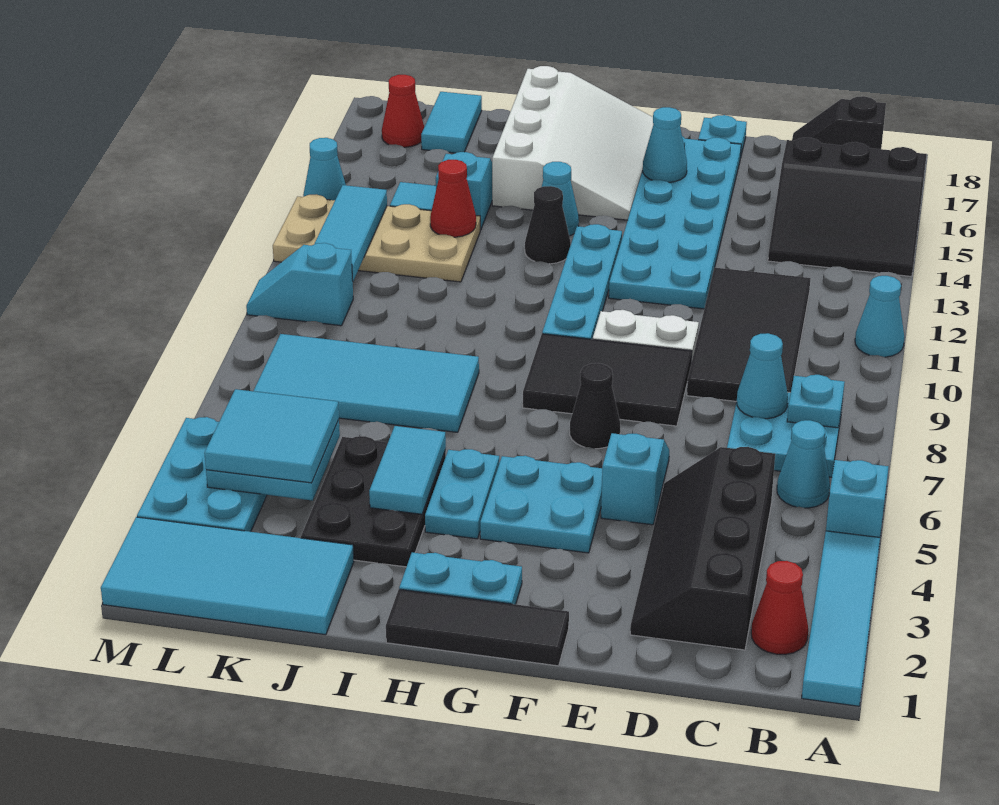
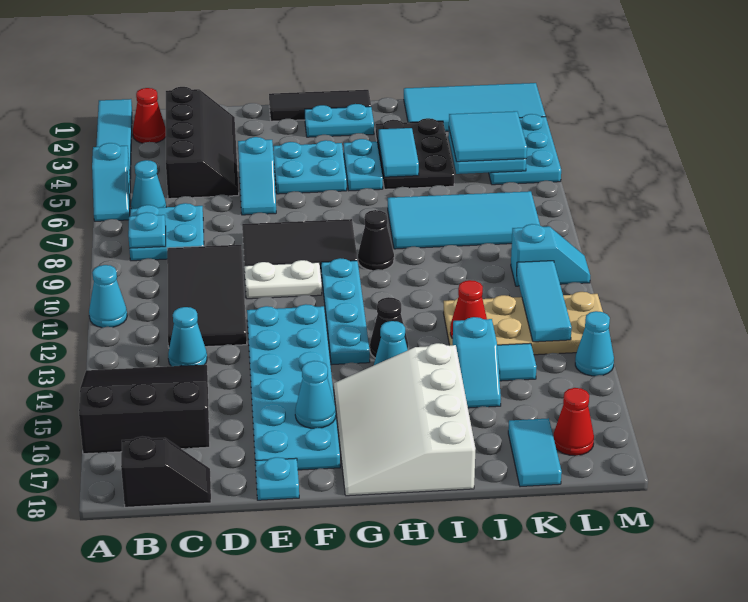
cyan cone C8 level 2 -> cyan cone C13 level 1
black cone F7 level 1 -> black cone H9 level 1

